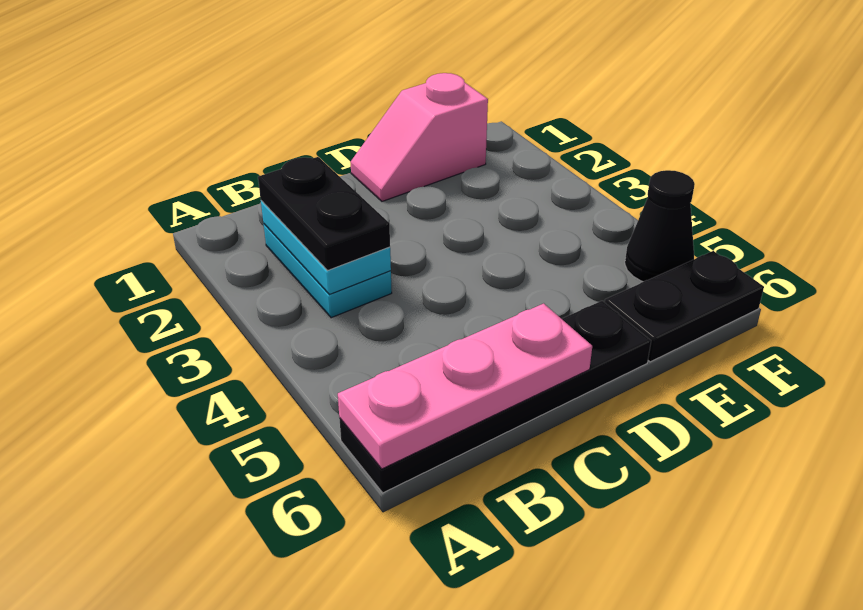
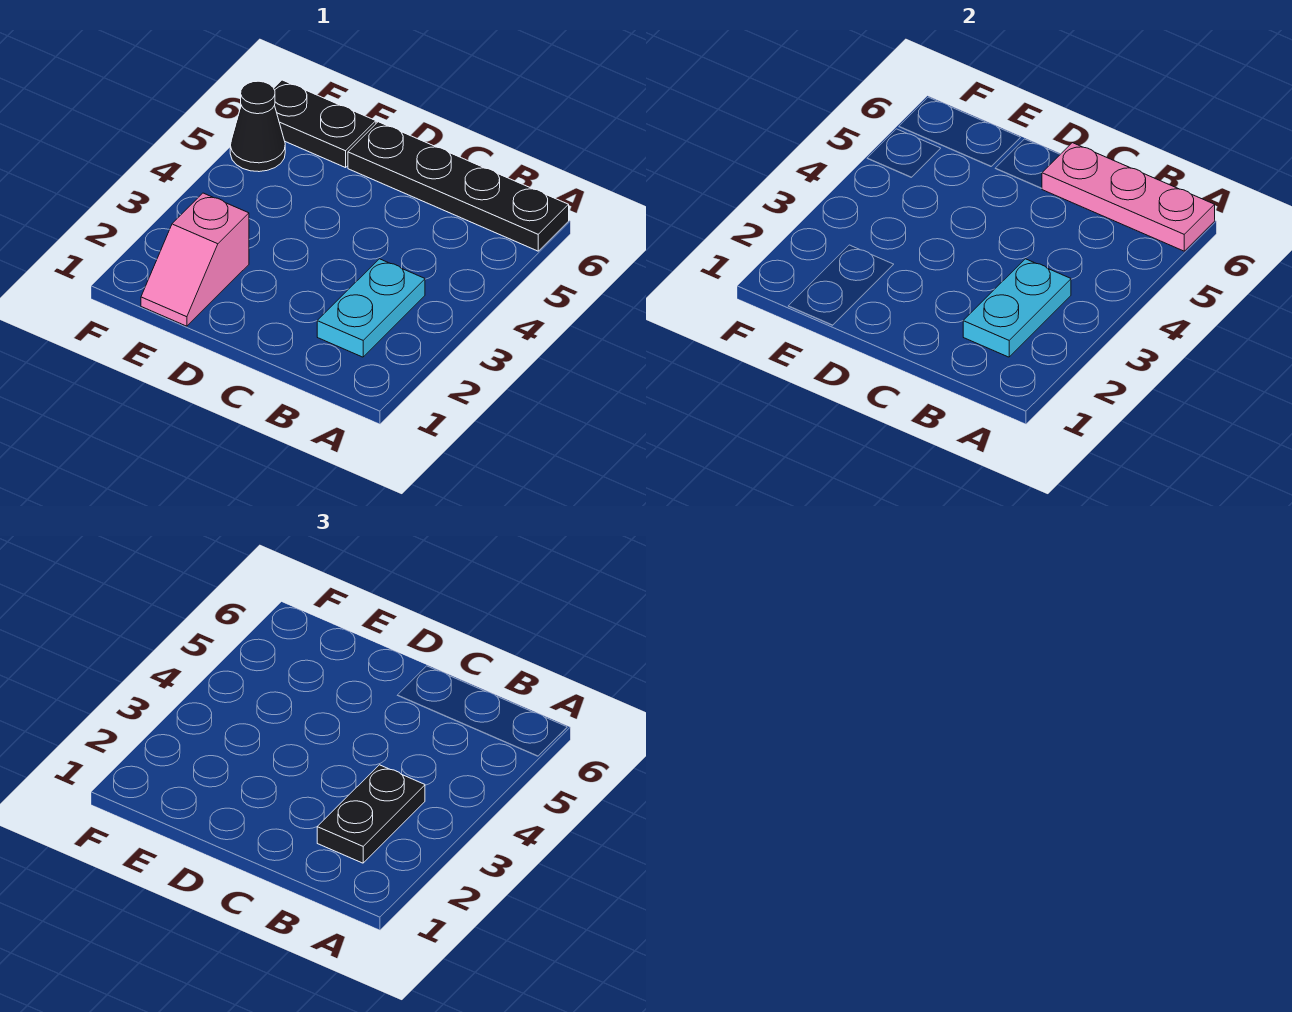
pink slope D1:E1 level 1 top E -> pink slope E1:E2 level 1 top 2

